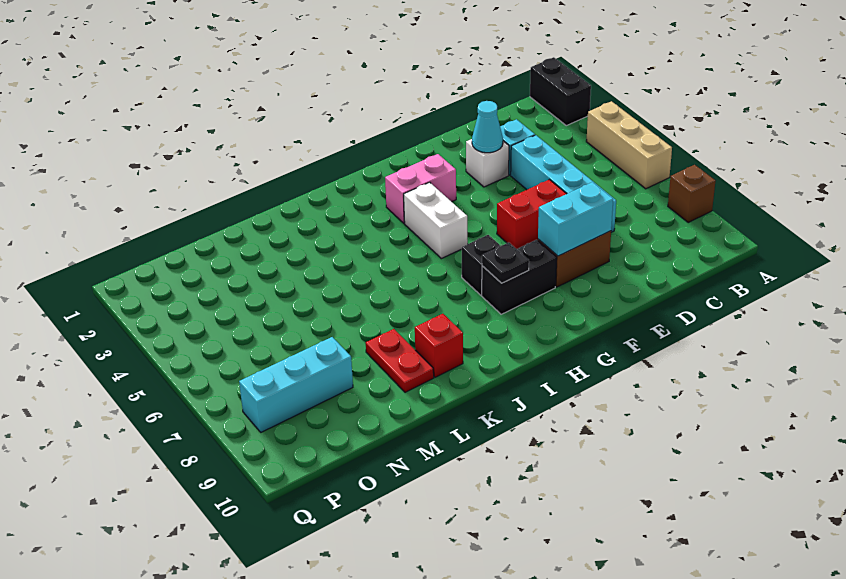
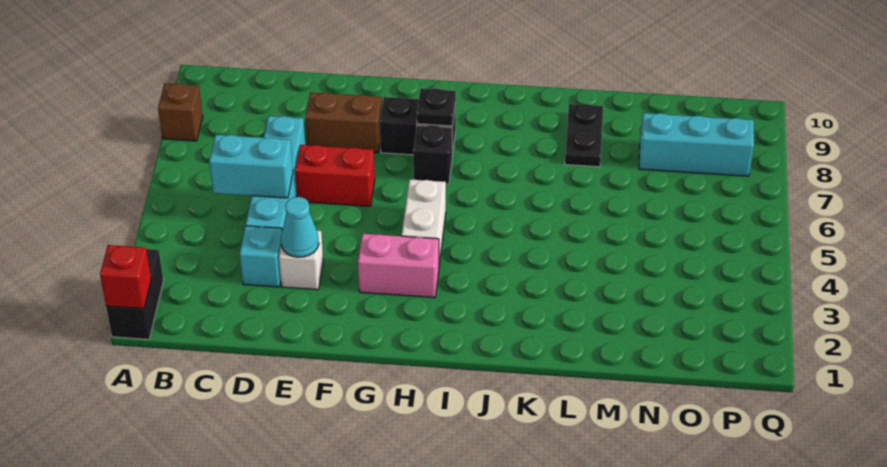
tan brick A4:A6 level 1 -> none
cyan brick E8:F8 level 2 -> cyan brick C5:D5 level 2
red brick K9 level 1 -> red brick A1 level 2
red plate L8:L9 level 1 -> black plate L8:L9 level 1

